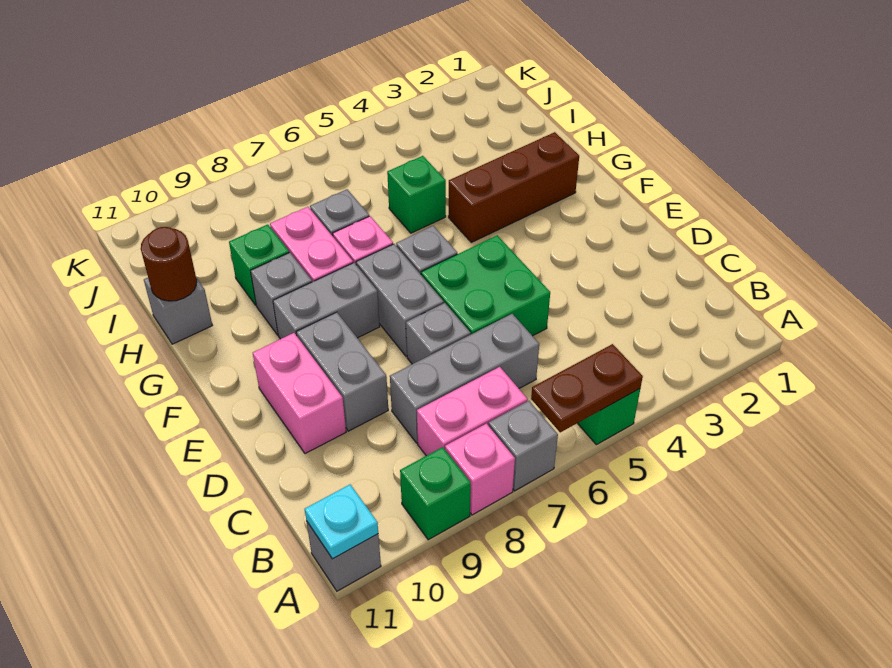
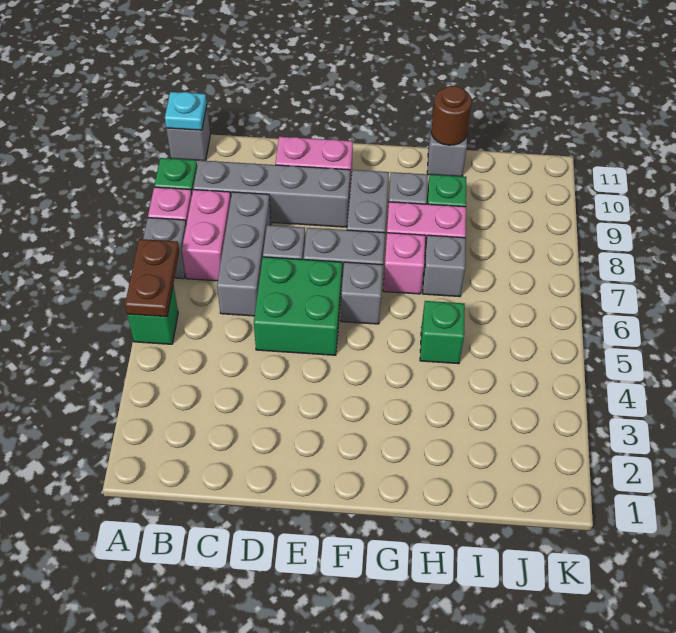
grey brick D9:E9 level 1 -> grey brick B9:E9 level 1
brown brick G2:G4 level 1 -> none

